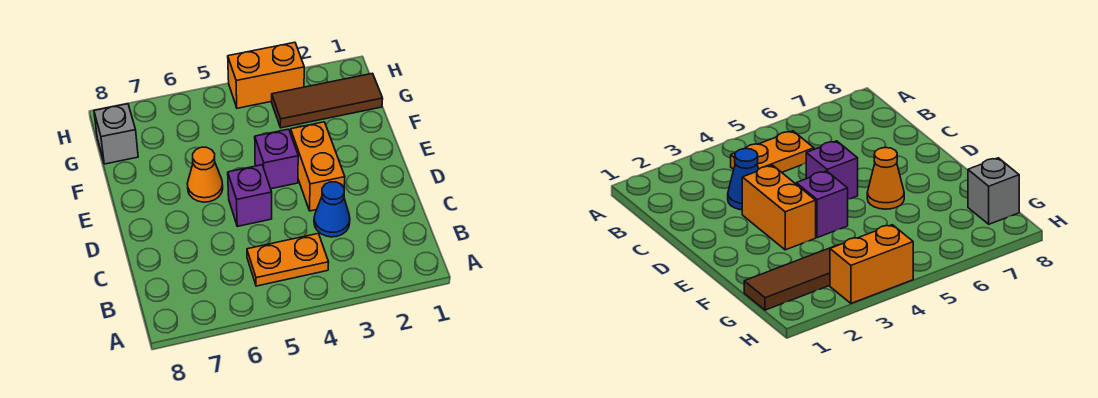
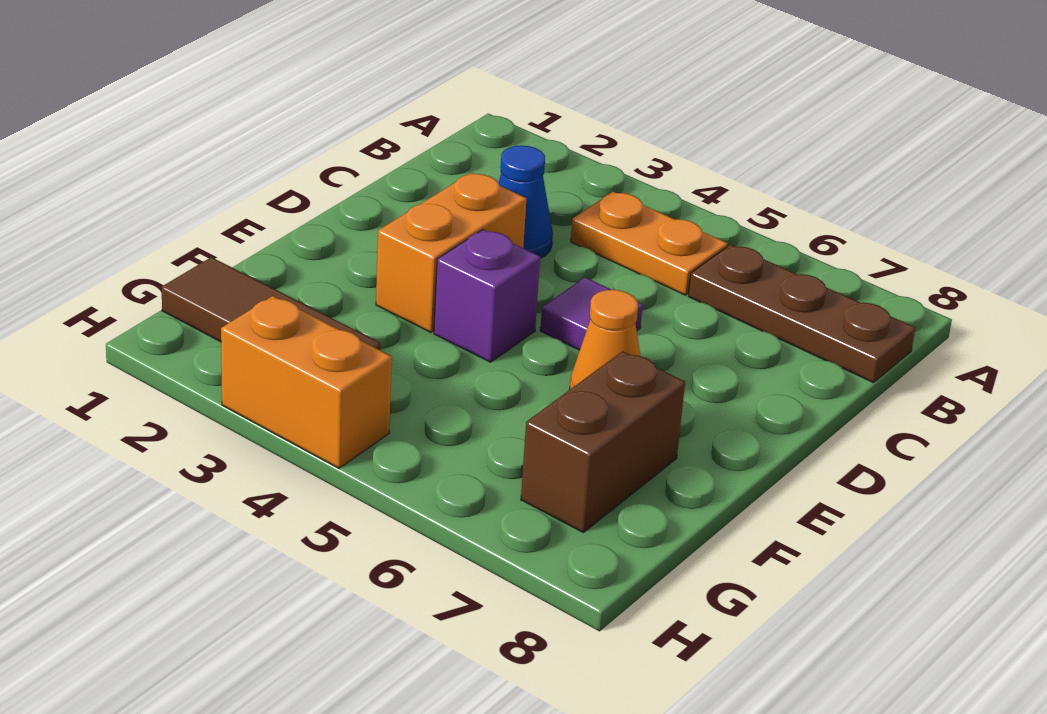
none -> brown plate B6:B8 level 1
purple brick D5 level 1 -> purple tile D5 level 1
none -> brown brick F7:G7 level 1
grey brick G8 level 1 -> none

